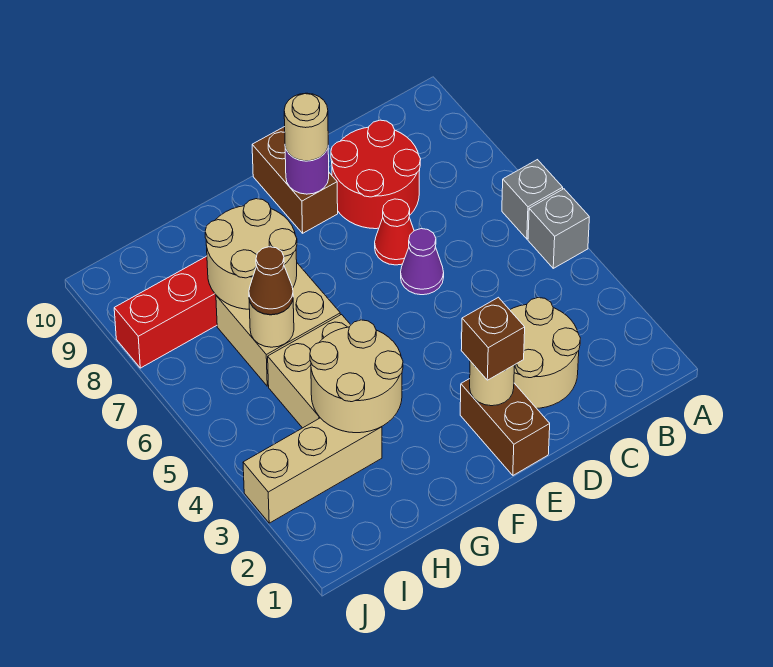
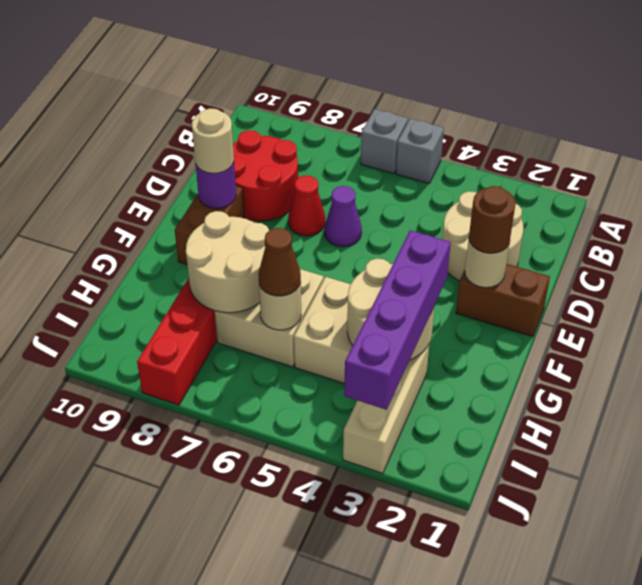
brown brick E2 level 3 -> brown round brick E2 level 3
brown brick E9:E10 level 1 -> brown brick E9:F9 level 1
none -> purple brick G3:J3 level 3

